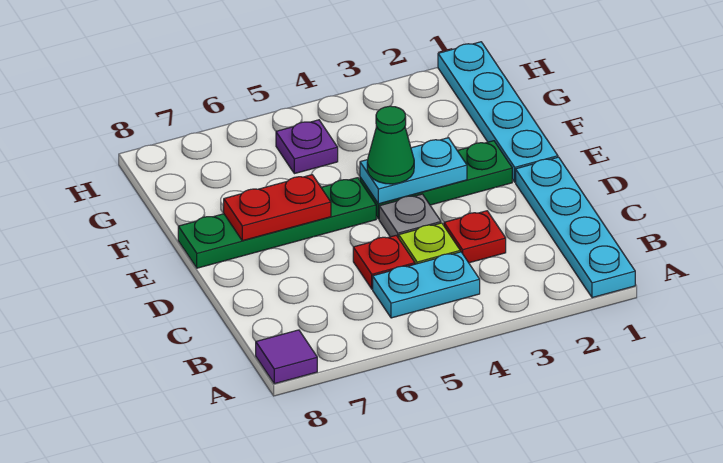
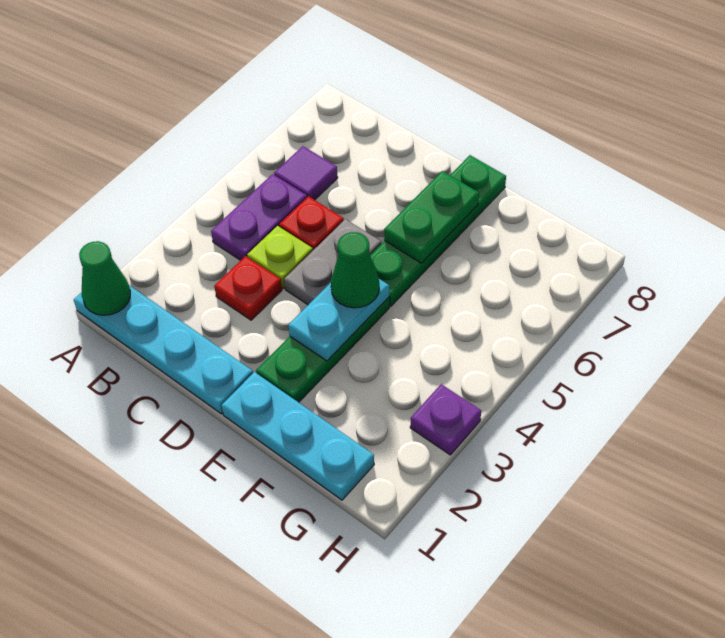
none -> green cone A1 level 2
purple tile A8 level 1 -> purple tile B6 level 1
cyan plate B4:B5 level 1 -> purple plate B4:B5 level 1
grey plate D4 level 1 -> grey plate D4:D5 level 1
cyan plate E1:H1 level 1 -> cyan plate E1:G1 level 1
red plate E6:E7 level 2 -> green plate E6:E7 level 2
purple plate G5 level 1 -> purple plate H3 level 1

